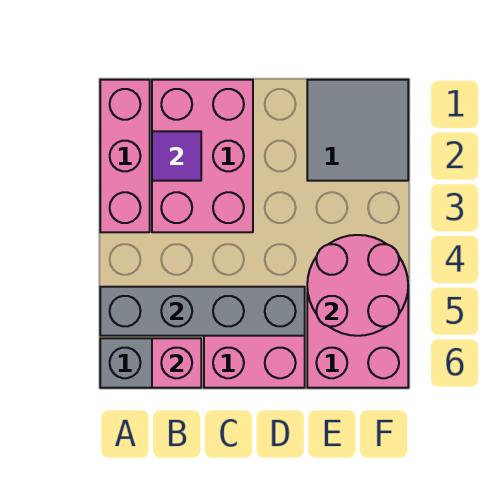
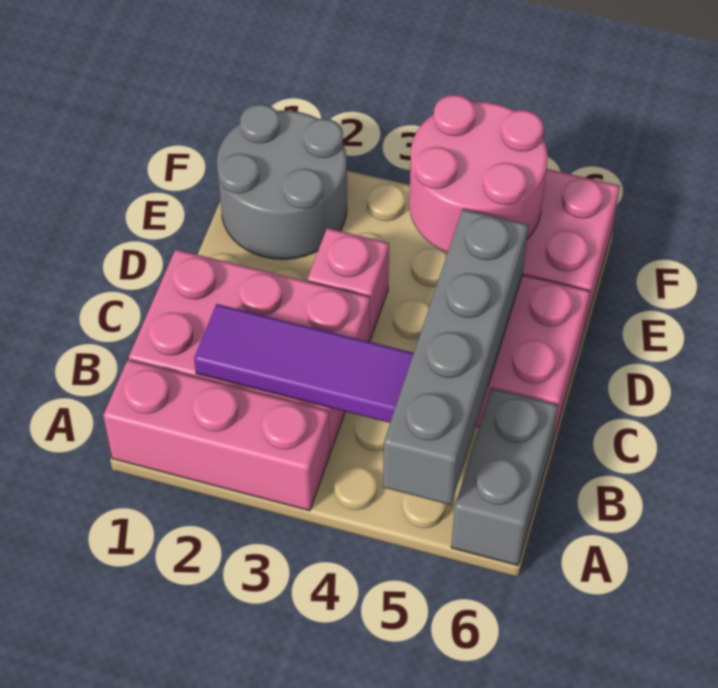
purple tile B2 level 2 -> purple tile B2:B4 level 2
pink brick B6 level 2 -> pink brick D3 level 1
grey tile E1:F2 level 1 -> grey round brick E1:F2 level 1

